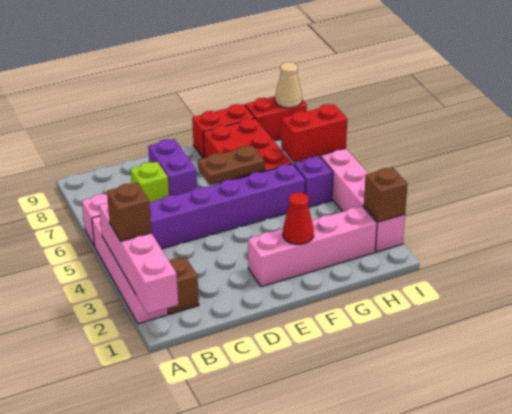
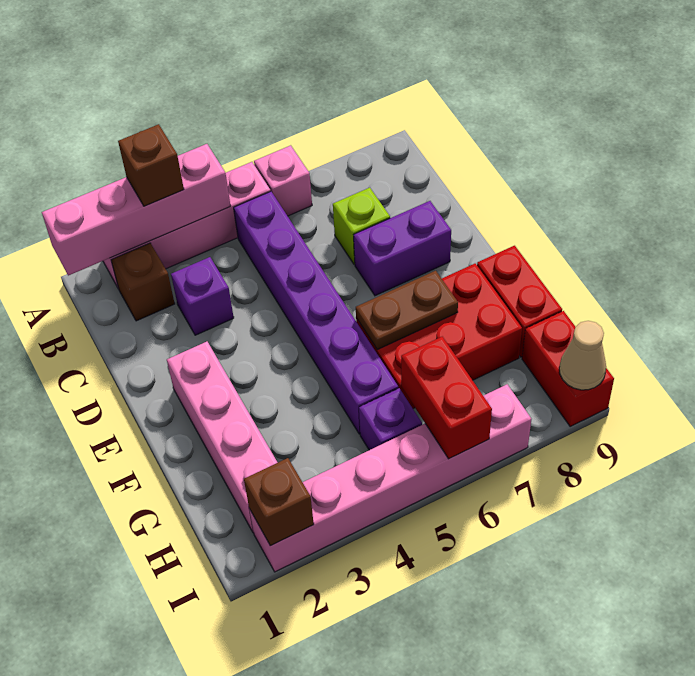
none -> purple brick C3 level 1
brown plate E6:F6 level 2 -> brown plate F6:F7 level 2
red cone F2 level 2 -> none

